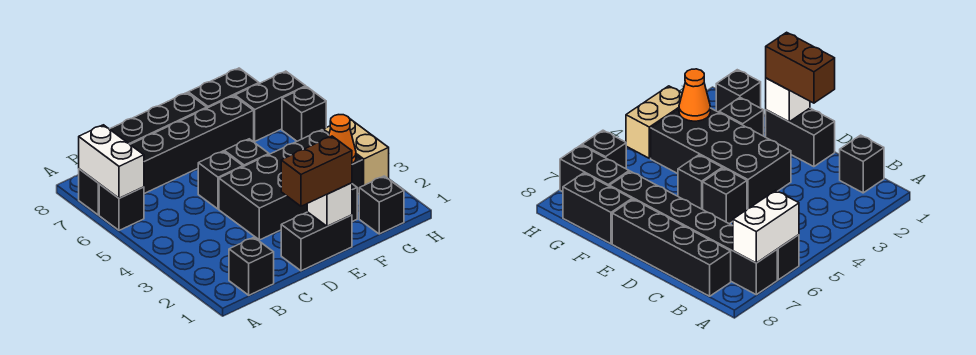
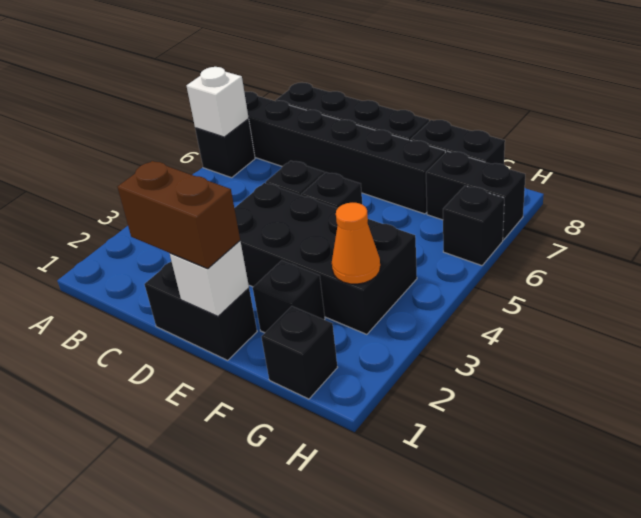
white brick A6:A7 level 2 -> white brick A6 level 2
black brick B1 level 1 -> none
tan brick H3:H4 level 1 -> none

